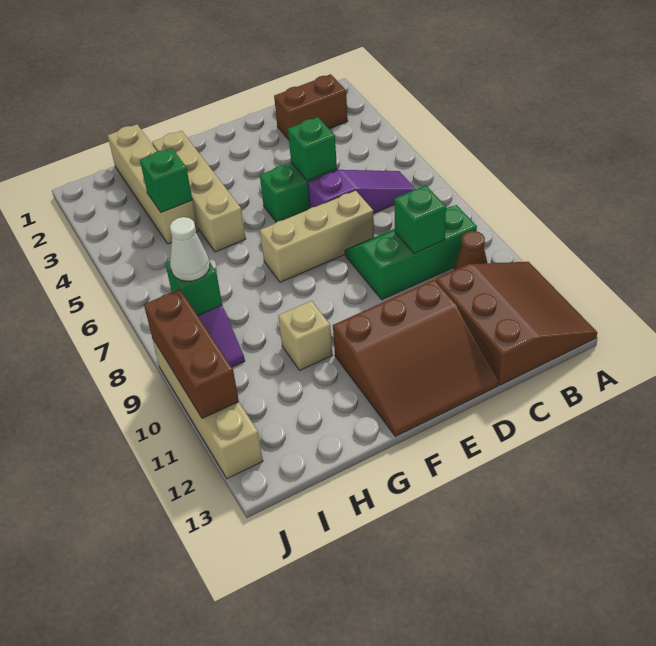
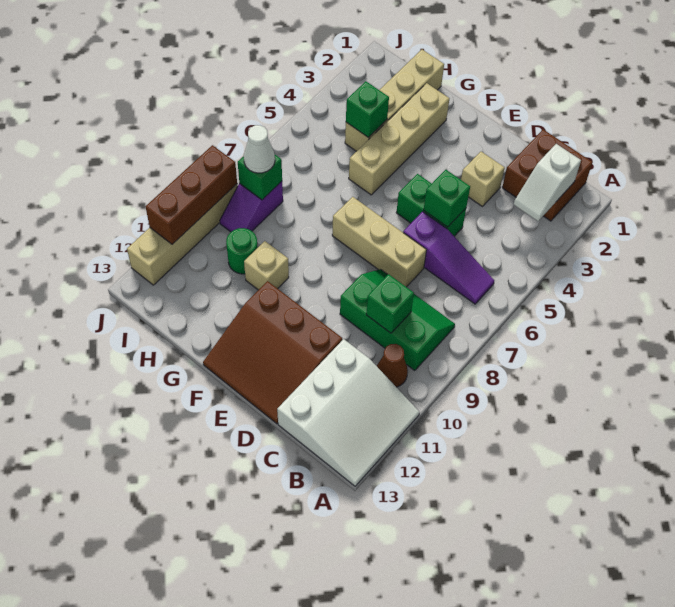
brown slope A11:C13 level 1 top C -> white slope A11:C13 level 1 top C
brown brick B2:C2 level 1 -> brown brick B1:C2 level 1
none -> white slope B2:B3 level 2 top 2
none -> tan brick D3 level 1
none -> green round brick H10 level 1

